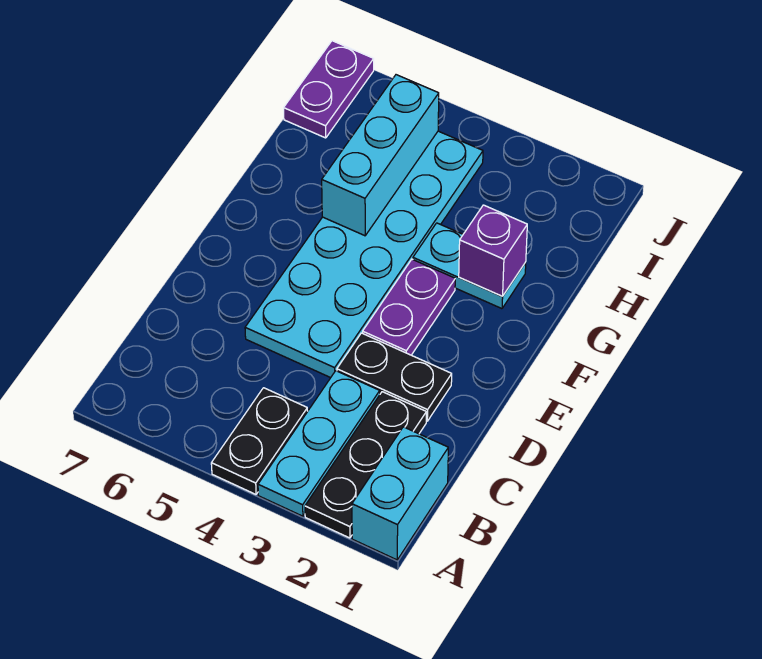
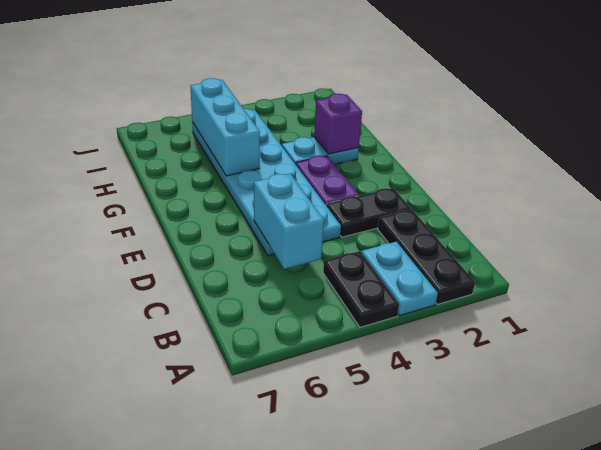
cyan brick A1:B1 level 1 -> cyan brick C5:D5 level 2
cyan plate A3:C3 level 1 -> cyan plate A3:B3 level 1
purple plate I7:J7 level 1 -> none

